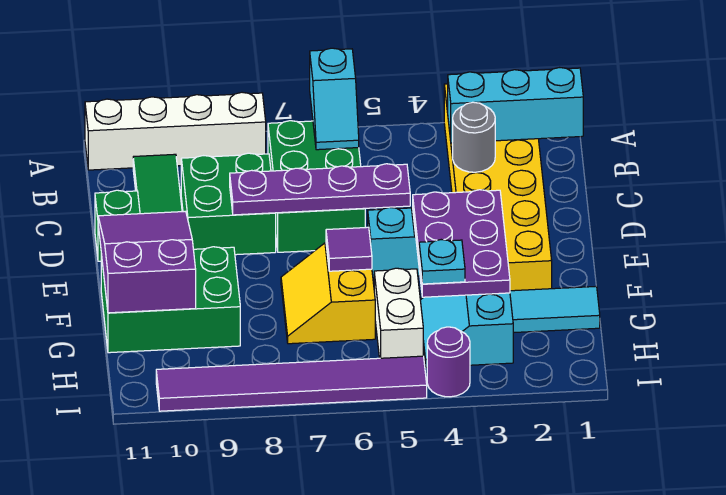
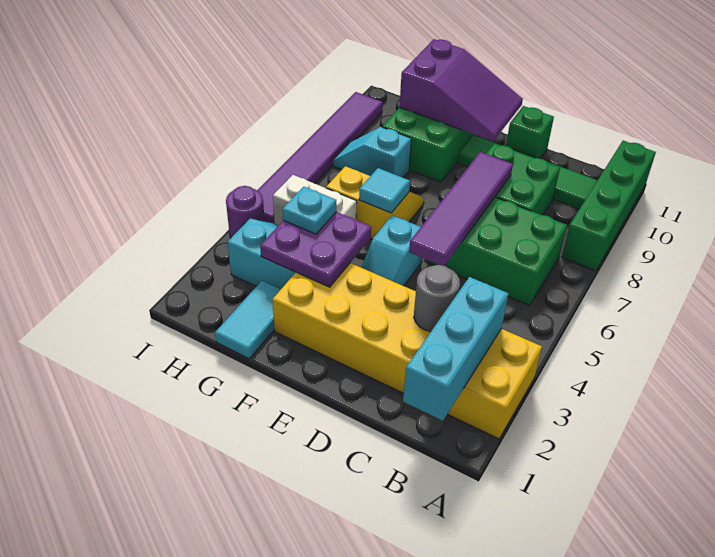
cyan slope A6:B6 level 2 top A -> cyan slope G8:H8 level 1 top G
white brick A8:A11 level 1 -> green brick A8:A11 level 1
purple plate D5:D8 level 2 -> purple tile D5:D8 level 2
purple plate E3:G4 level 2 -> purple plate F3:G4 level 2
purple tile F6 level 2 -> cyan tile F6 level 2

